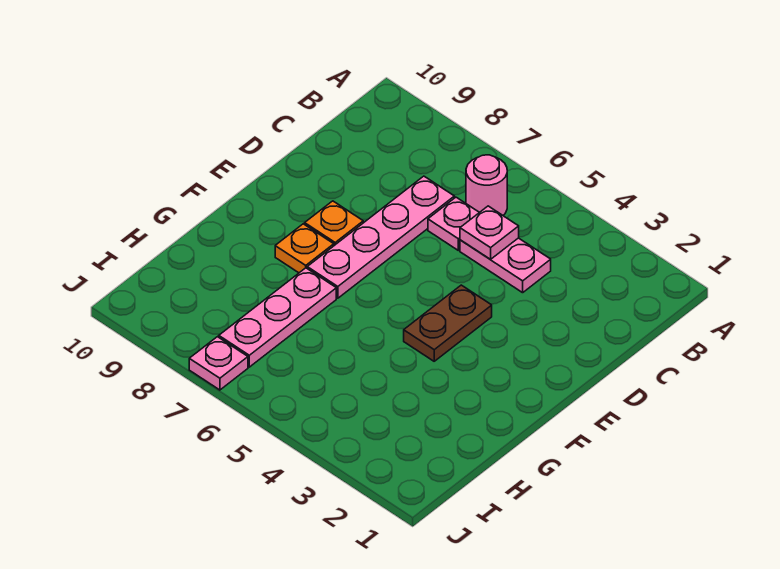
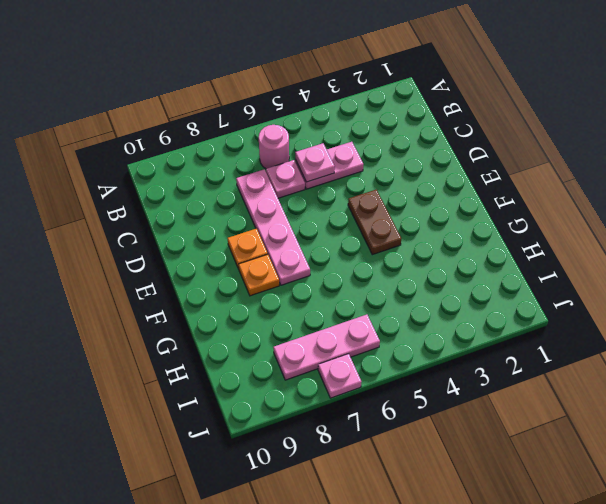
pink plate G7:I7 level 1 -> pink plate I6:I8 level 1

